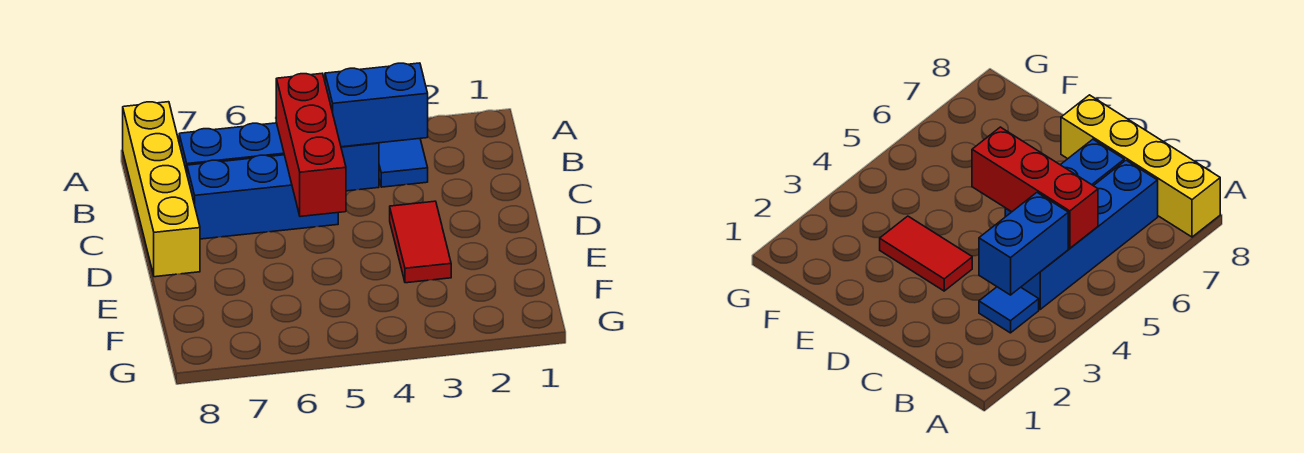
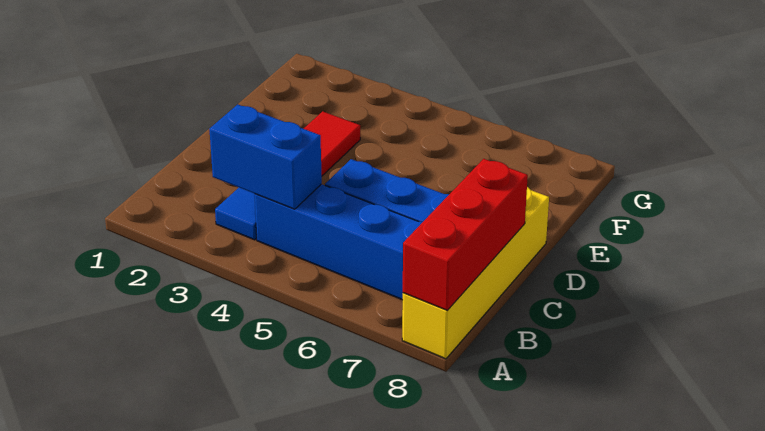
red brick B5:D5 level 2 -> red brick A8:C8 level 2

